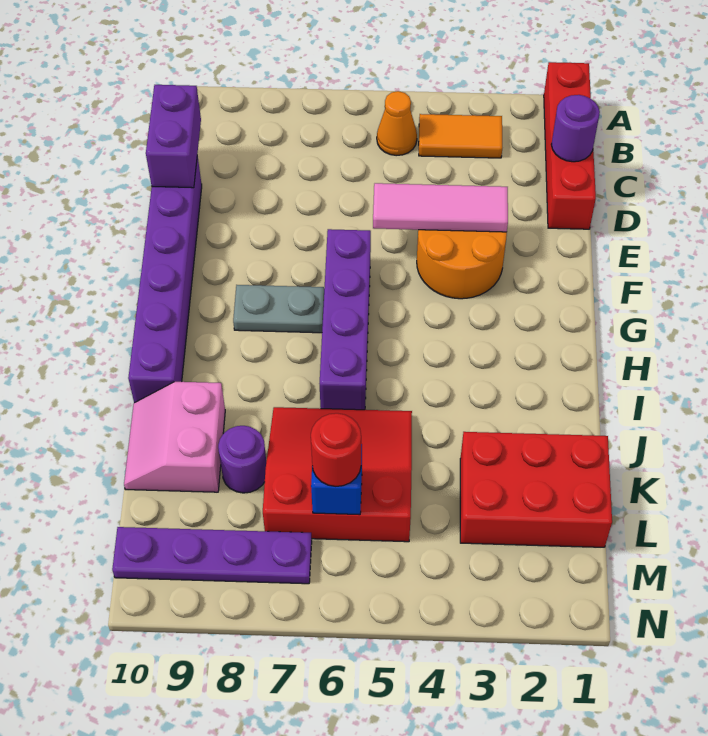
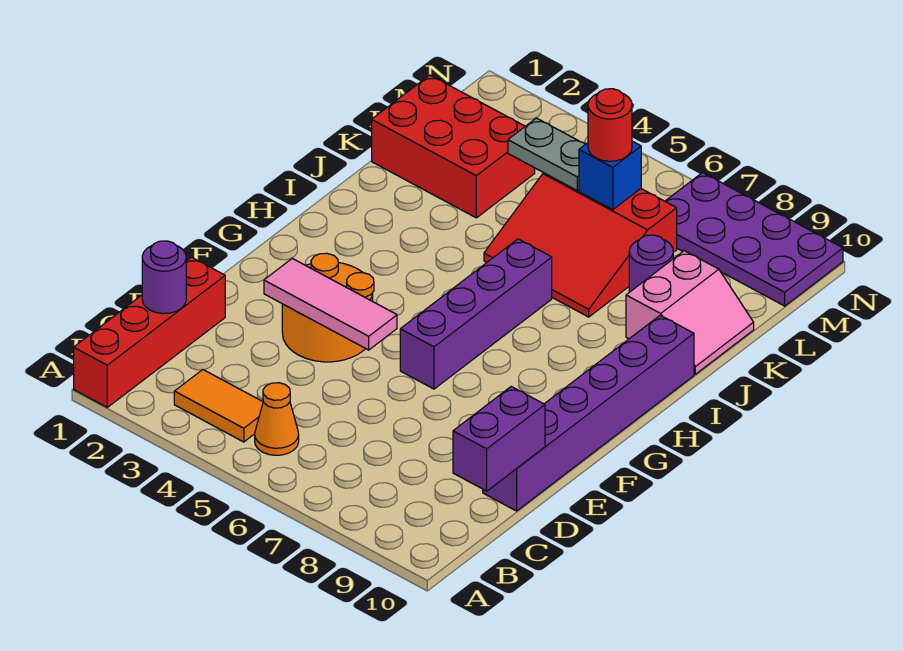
grey plate G7:G8 level 1 -> grey plate L4:L5 level 2
purple plate M7:M10 level 1 -> purple plate M7:N10 level 1

